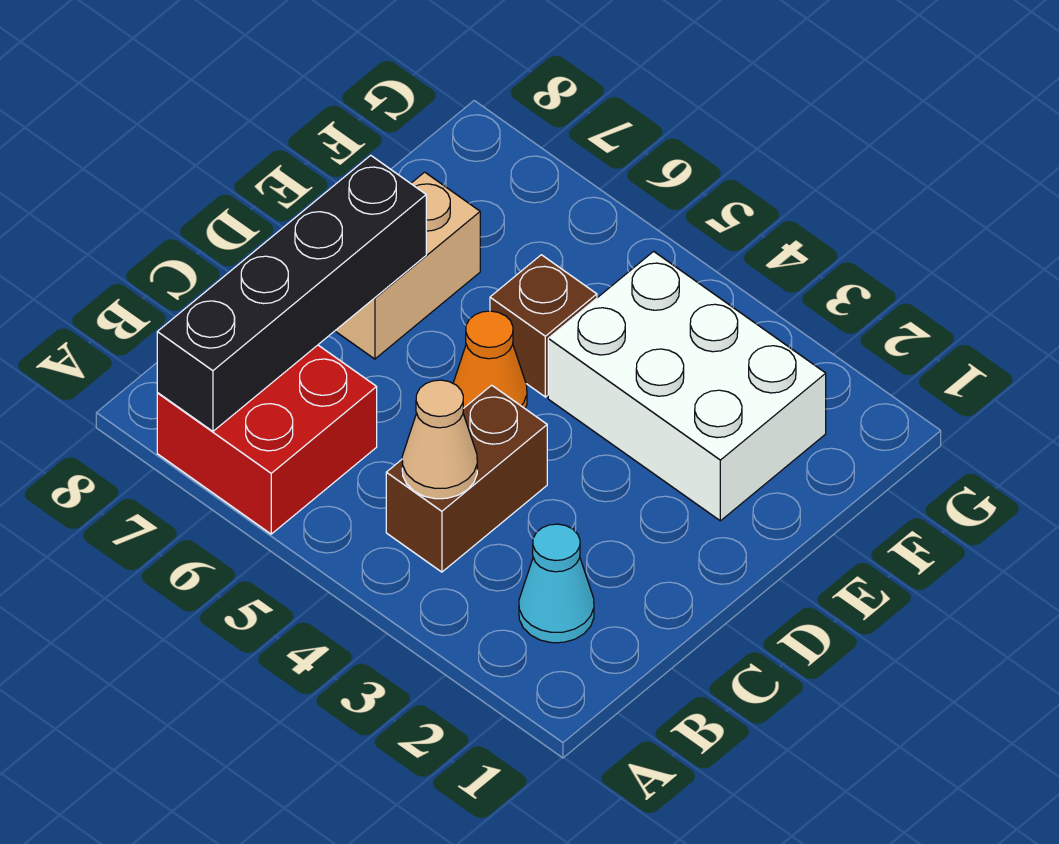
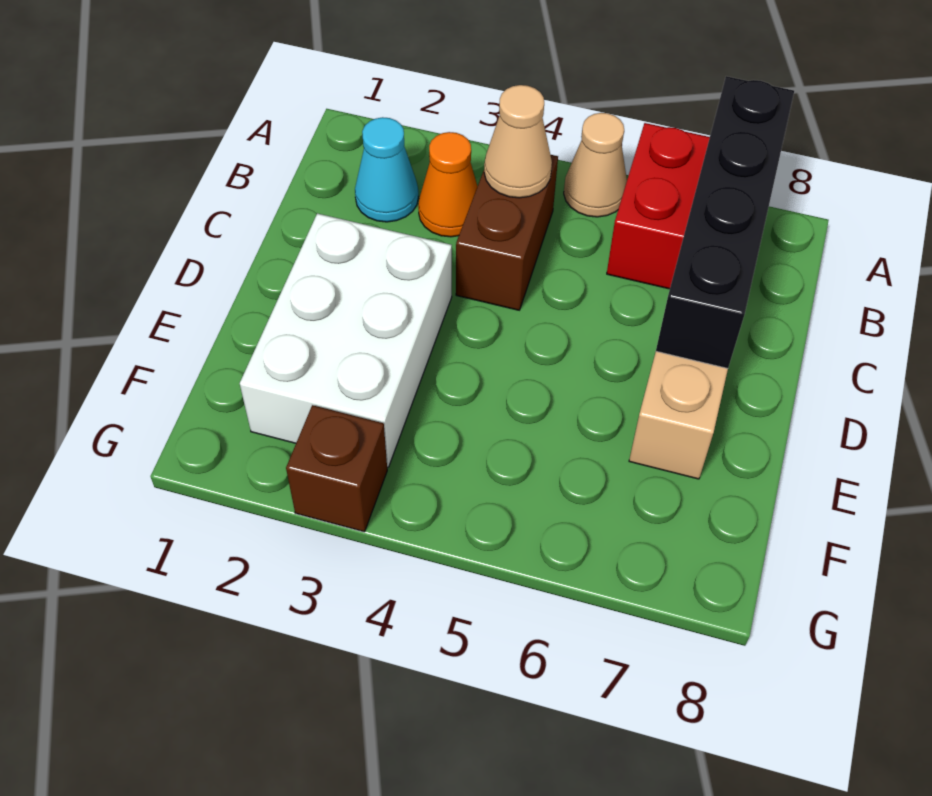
none -> tan cone A5 level 1
orange cone D5 level 1 -> orange cone B3 level 1
white brick E2:F4 level 1 -> white brick D2:F3 level 1
brown brick E5 level 1 -> brown brick G3 level 1

